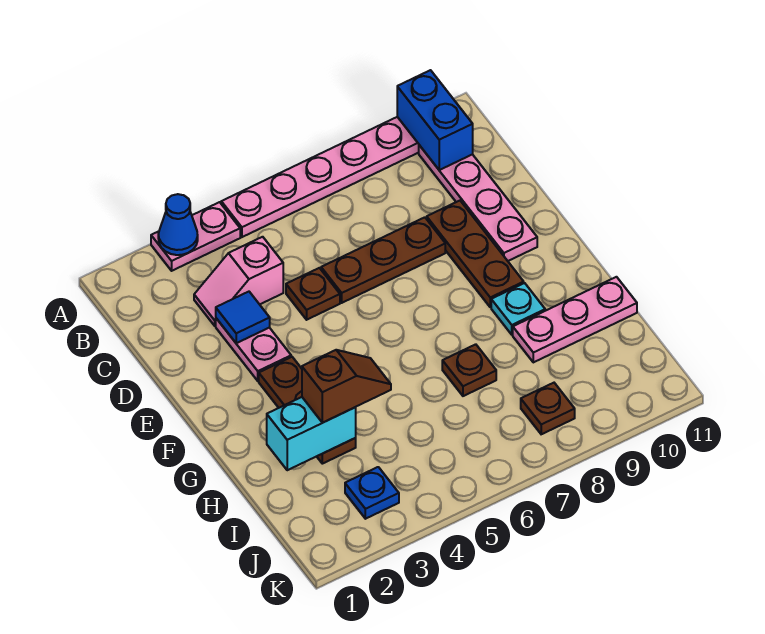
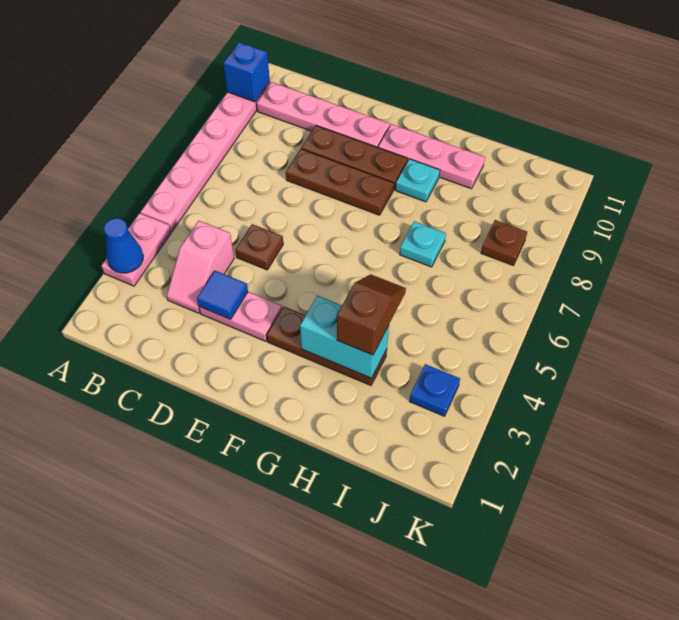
blue brick A10:B10 level 2 -> blue brick A10 level 2
brown plate D6:D8 level 1 -> brown plate D8:F8 level 1
cyan brick H2:H3 level 2 -> cyan brick G3:H3 level 2
brown plate H7 level 1 -> cyan plate H7 level 1
pink plate H9:H11 level 1 -> pink plate F10:H10 level 1

